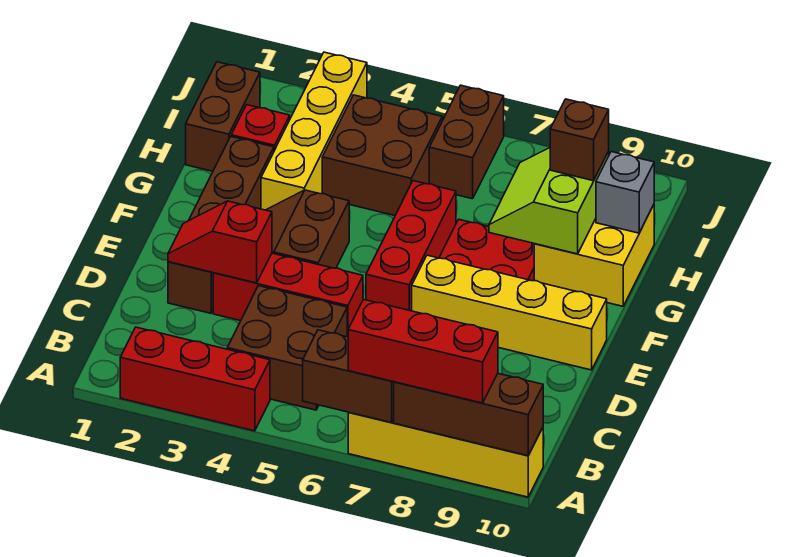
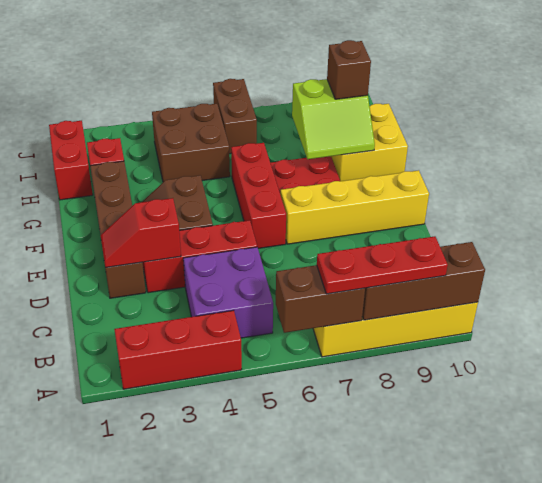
red brick A7:A9 level 3 -> red plate A7:A9 level 3
brown brick B4:C5 level 1 -> purple brick B4:C5 level 1
yellow brick G3:J3 level 1 -> none
lime slope G8:H9 level 2 top 9 -> lime slope G8:H9 level 2 top H
brown brick H1:I1 level 1 -> red brick H1:I1 level 1
grey brick H10 level 2 -> none

